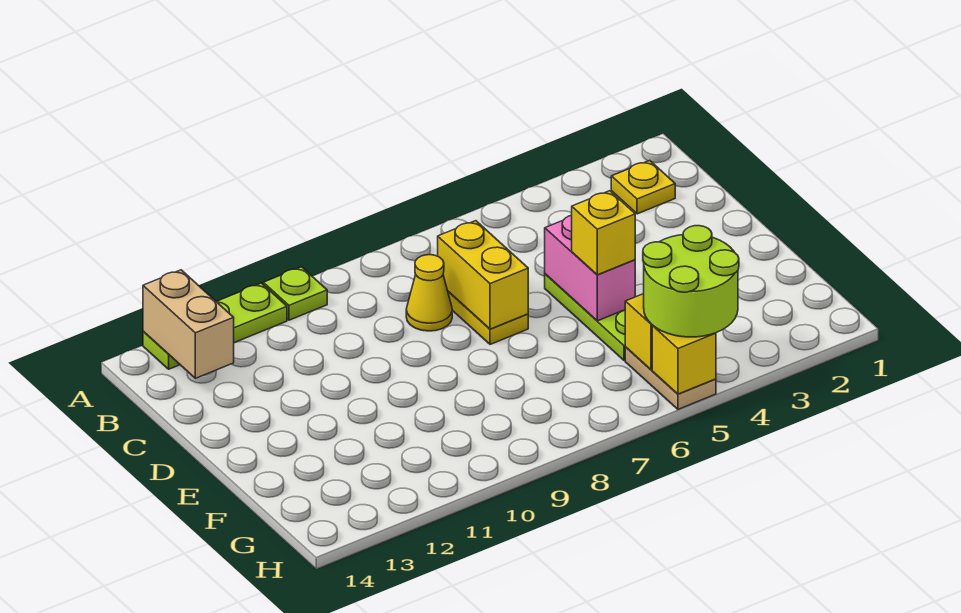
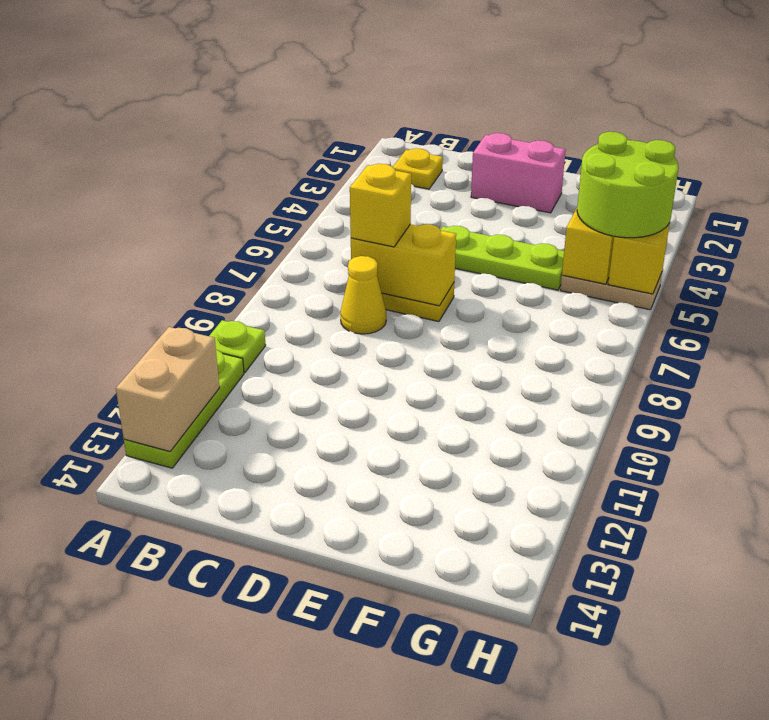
tan brick A13:B13 level 2 -> tan brick A12:A13 level 2
pink brick D5:E5 level 2 -> pink brick D2:E2 level 1
yellow brick E5 level 3 -> yellow brick C7 level 3

